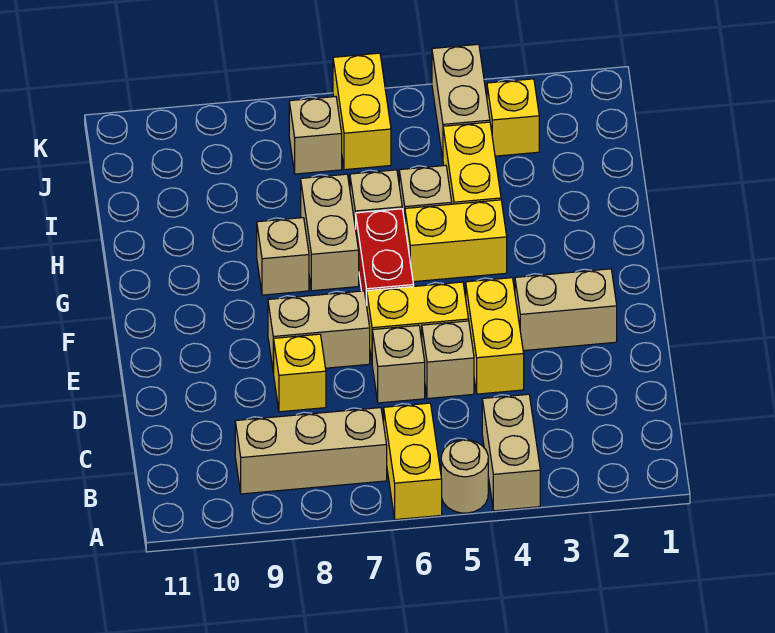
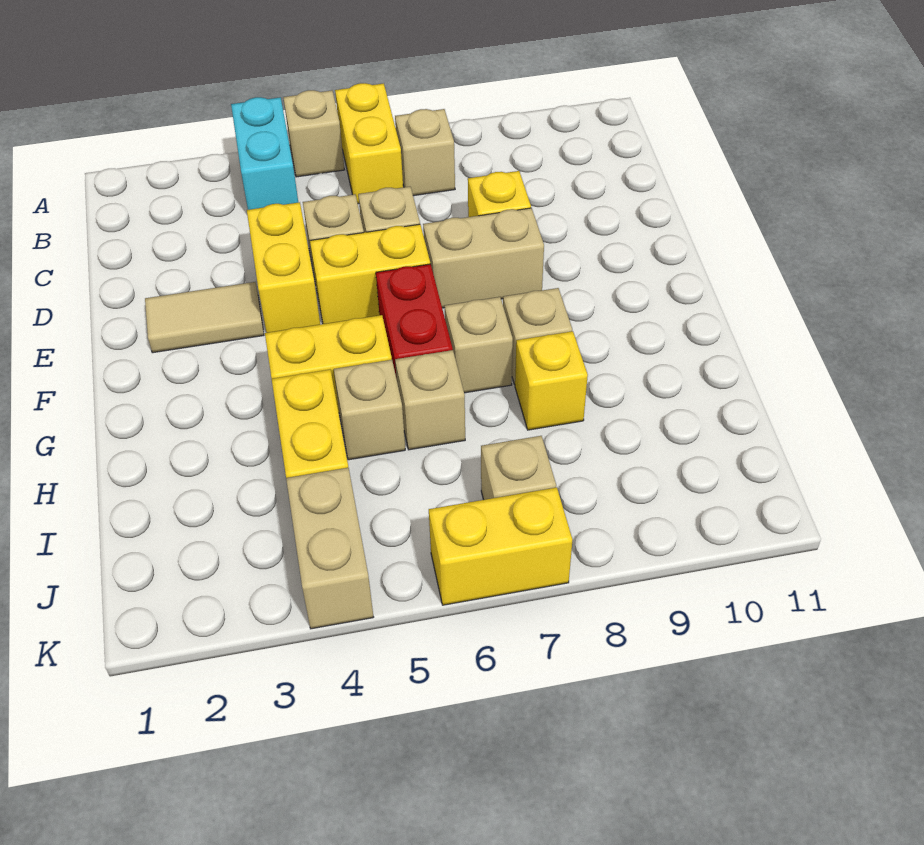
tan brick A4:B4 level 1 -> cyan brick A4:B4 level 1
tan round brick A5 level 1 -> tan brick A5 level 1
tan brick B7:B9 level 1 -> tan brick B7 level 1
tan brick E2:E3 level 1 -> tan tile E2:E3 level 1
tan brick G7:H7 level 1 -> tan brick G7 level 1
yellow brick J3 level 1 -> yellow brick H8 level 1
yellow brick J6:K6 level 1 -> yellow brick K6:K7 level 1

